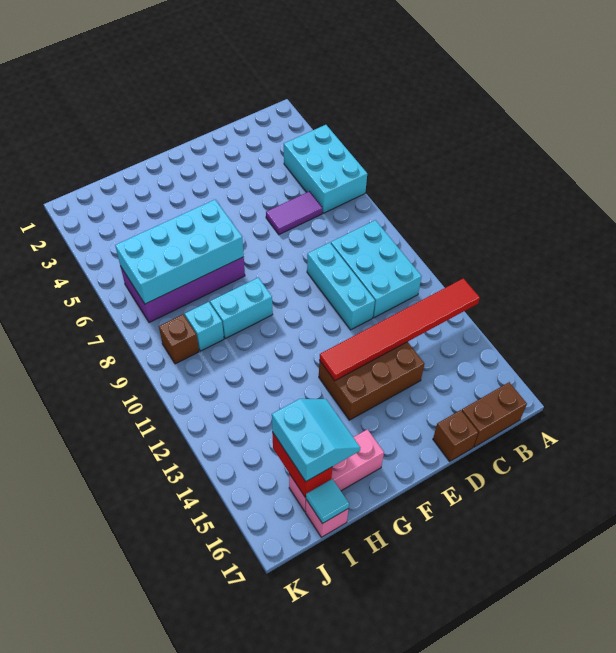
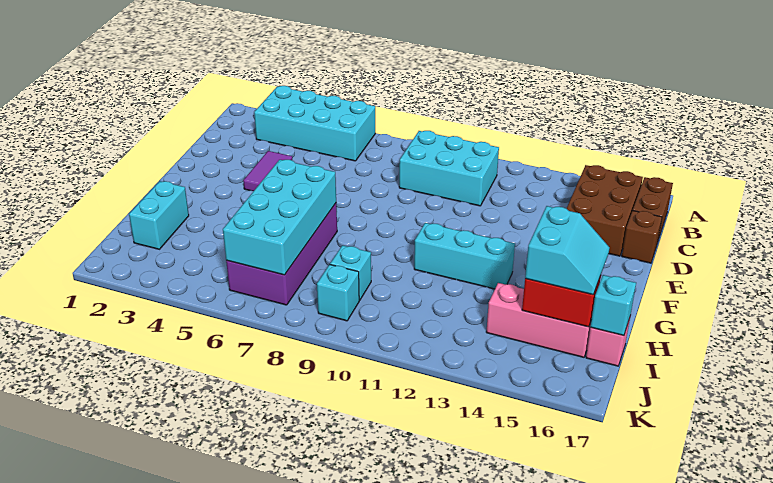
cyan brick A4:B6 level 1 -> cyan brick A3:B6 level 1
red tile A13:F13 level 2 -> none
purple tile C6:D6 level 1 -> purple tile D4:E4 level 1
cyan brick D9:D11 level 1 -> cyan brick G11:G13 level 1
brown brick D13:F14 level 1 -> brown brick B15:D16 level 1
cyan brick G9:H9 level 1 -> cyan brick H2:I2 level 1
pink brick G16:I16 level 1 -> pink brick I14:I16 level 1
cyan slope H15:I16 level 3 top I -> cyan slope H15:I16 level 3 top 15
cyan tile I17 level 2 -> cyan brick I17 level 2
brown brick J9 level 1 -> cyan brick J9 level 1

